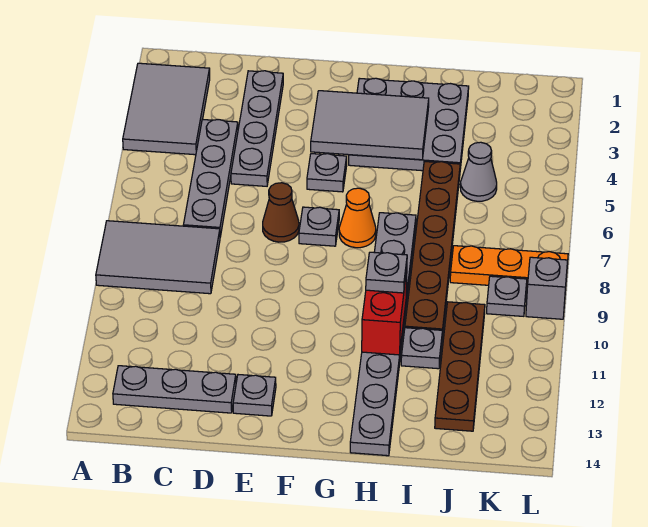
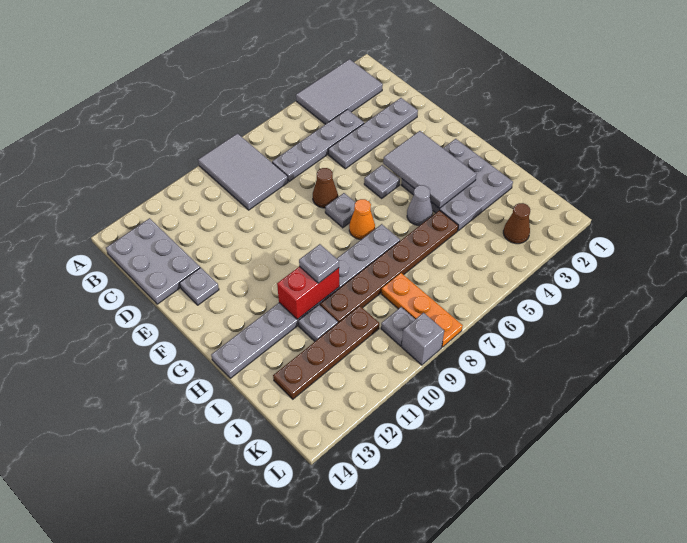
grey plate B13:D13 level 1 -> grey plate B13:D14 level 1
grey cone J5 level 1 -> grey cone H5 level 1
none -> brown cone K3 level 1

